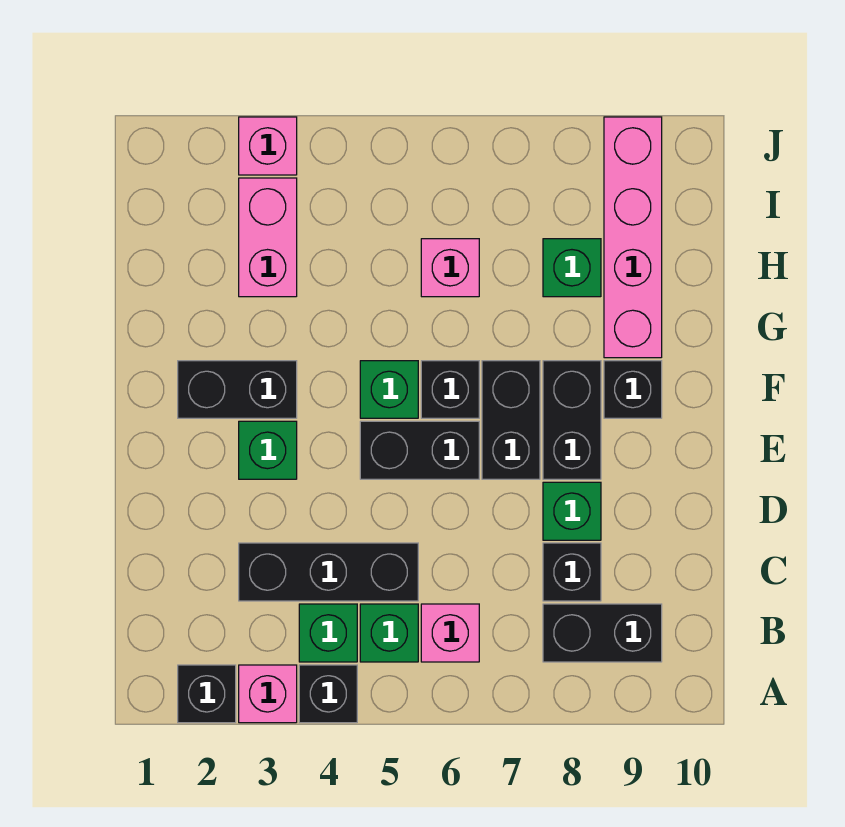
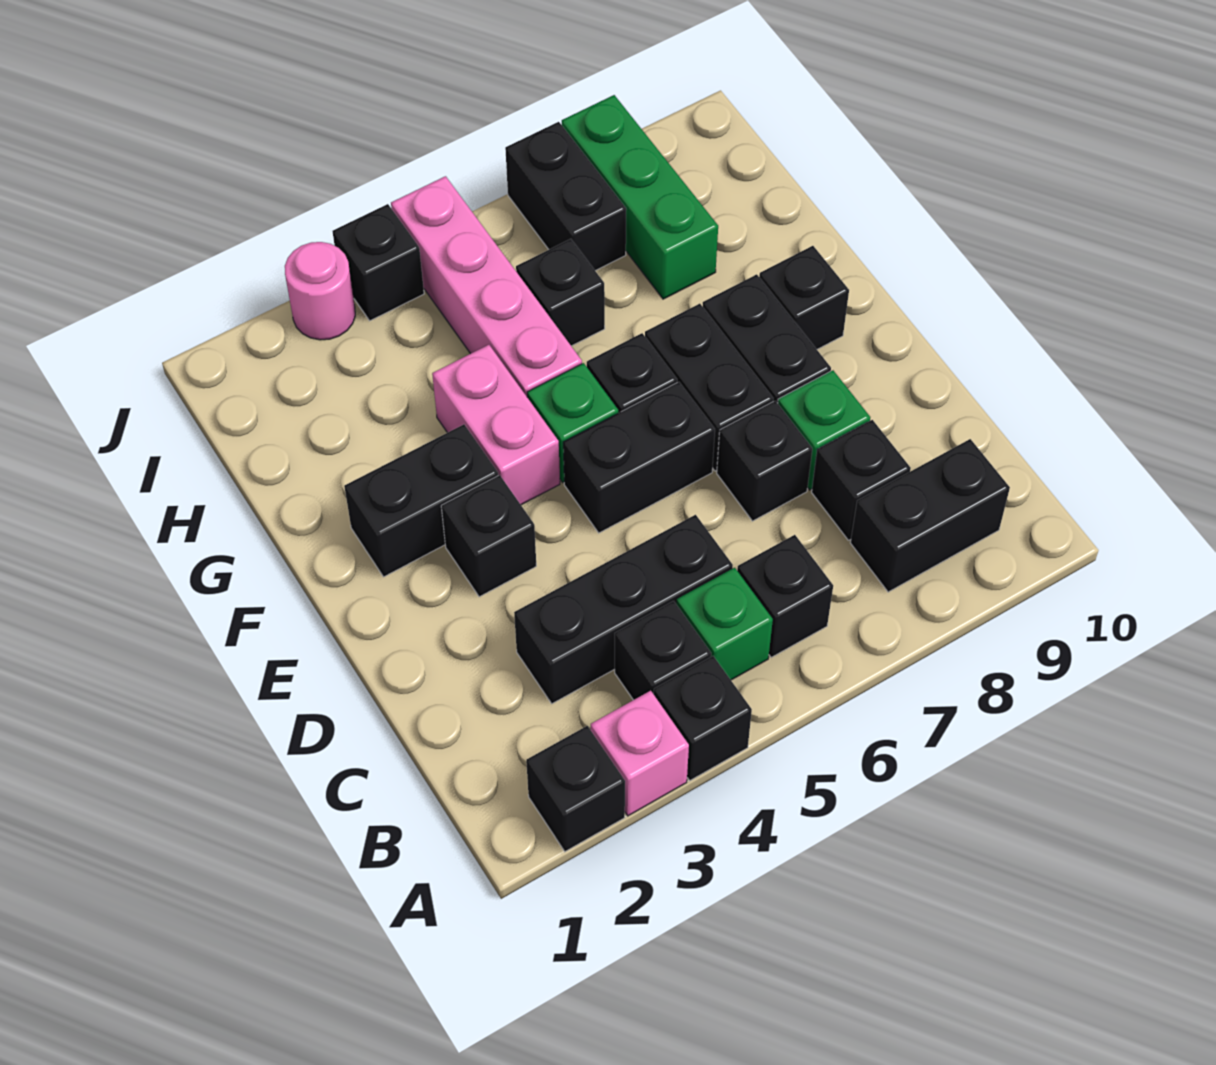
green brick B4 level 1 -> black brick B4 level 1
pink brick B6 level 1 -> black brick B6 level 1
none -> black brick D7 level 1
green brick E3 level 1 -> black brick E3 level 1
pink brick G9:J9 level 1 -> pink brick G5:J5 level 1
pink brick H3:I3 level 1 -> pink brick F4:G4 level 1
pink brick H6 level 1 -> black brick H6 level 1
green brick H8 level 1 -> green brick H8:J8 level 1
none -> black brick I7:J7 level 1
pink brick J3 level 1 -> pink round brick J3 level 1
none -> black brick J4 level 1

